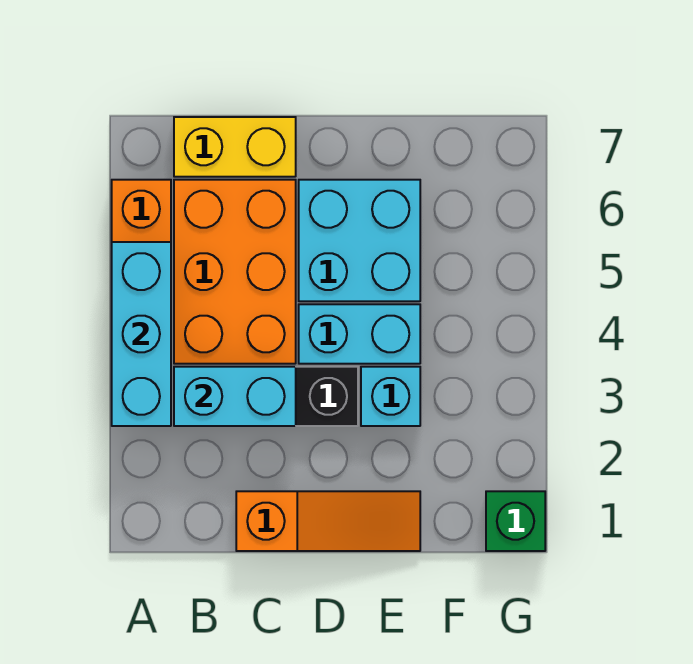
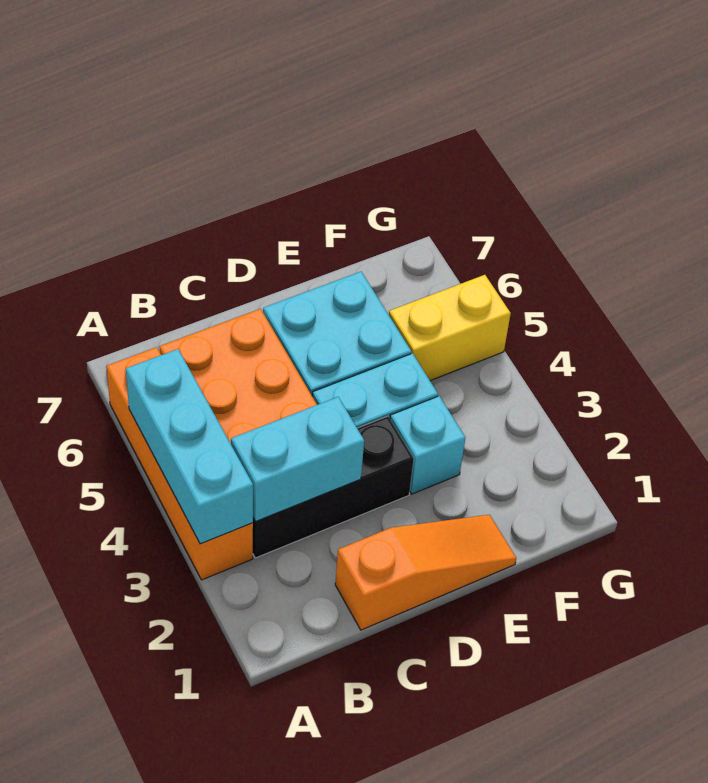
yellow brick B7:C7 level 1 -> yellow brick F5:G5 level 1
green brick G1 level 1 -> none

